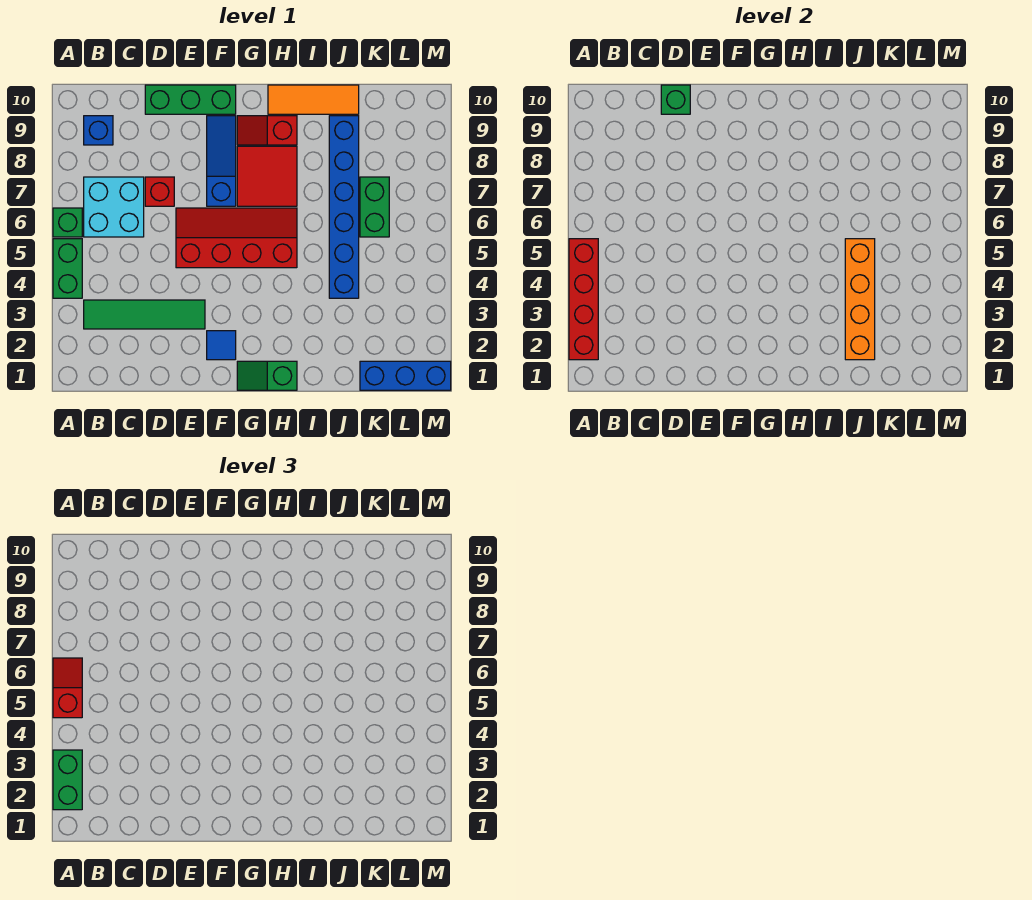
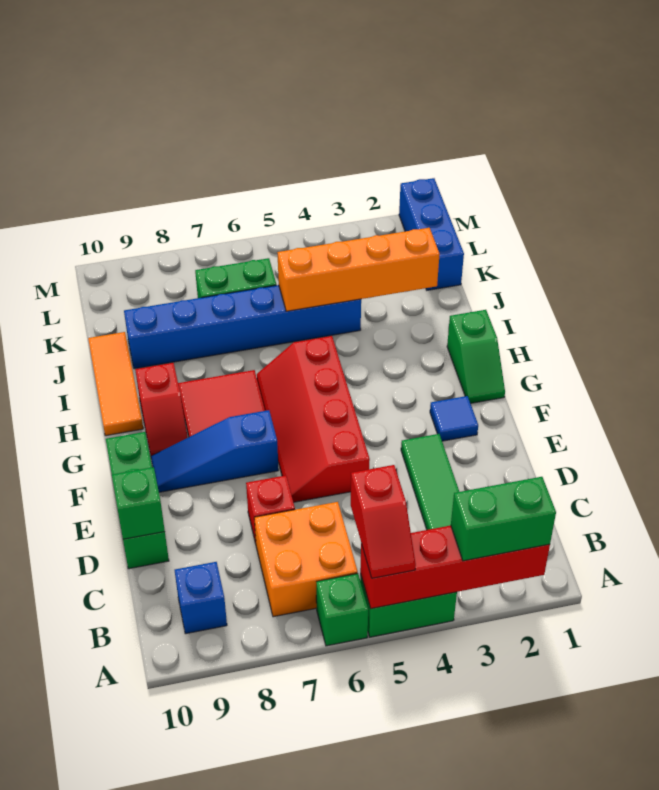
red slope A5:A6 level 3 top 5 -> red slope A5:B5 level 3 top B
cyan brick B6:C7 level 1 -> orange brick B6:C7 level 1

